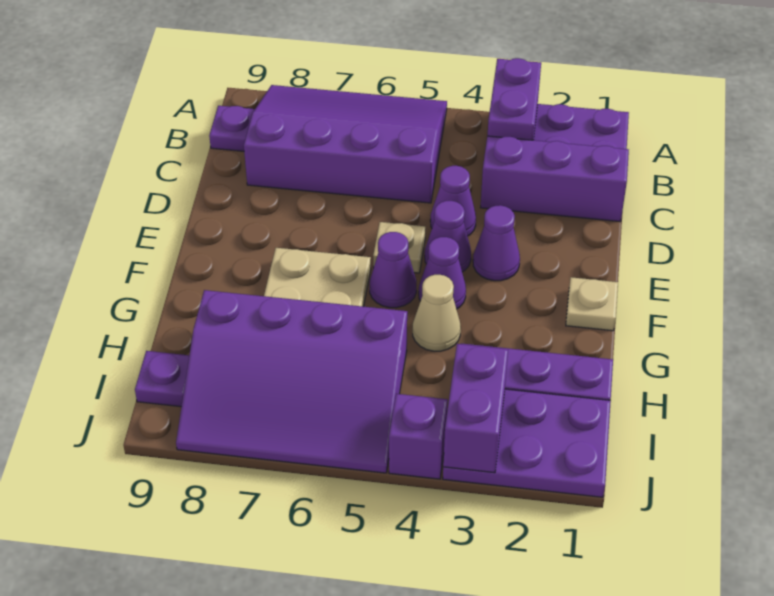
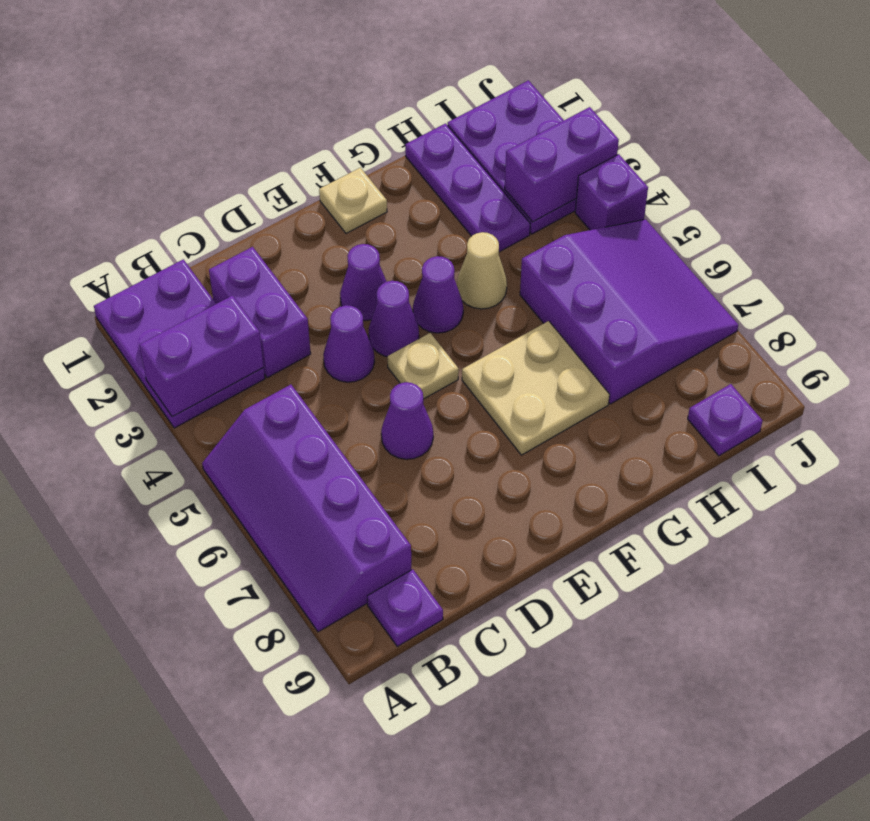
purple slope A5:C8 level 1 top C -> purple slope A5:B8 level 1 top B
purple brick C1:C3 level 1 -> purple brick C2:C3 level 1
purple cone F5 level 1 -> purple cone D6 level 1
purple slope H5:J8 level 1 top H -> purple slope H5:J7 level 1 top H

